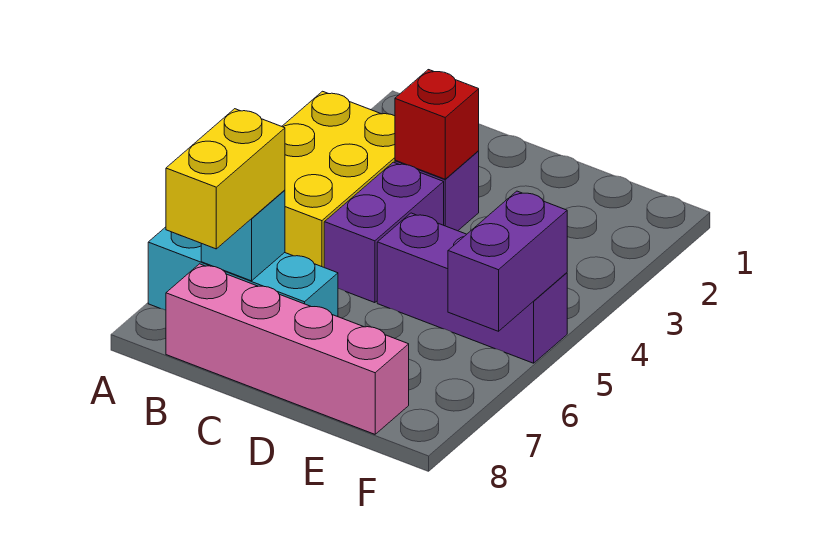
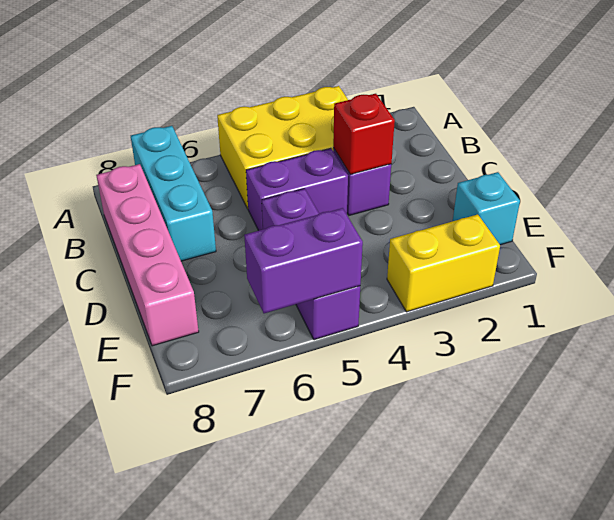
cyan brick B7 level 2 -> cyan brick E1 level 1
yellow brick B7:B8 level 3 -> yellow brick F2:F3 level 1

